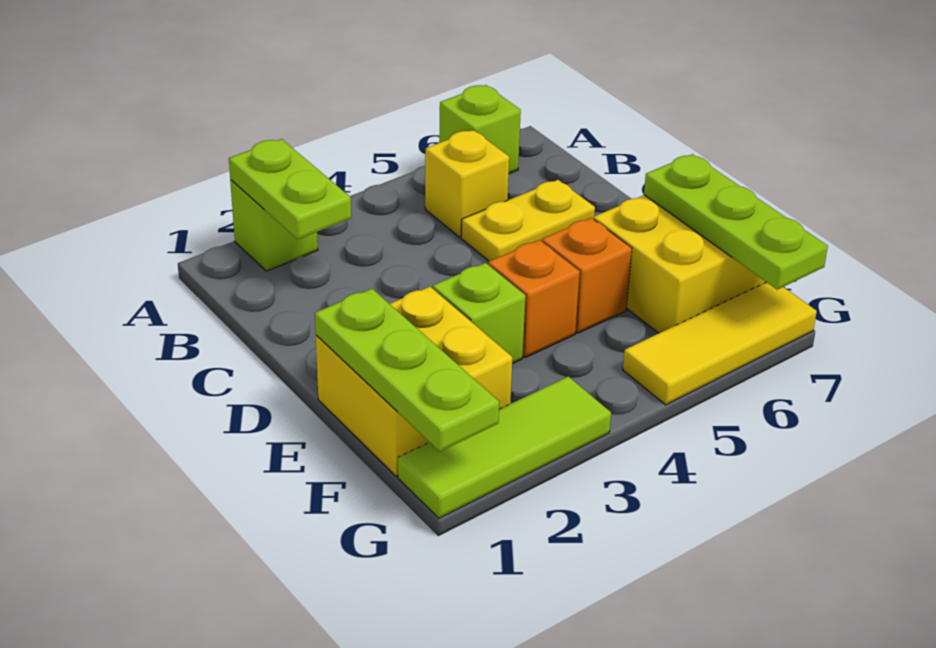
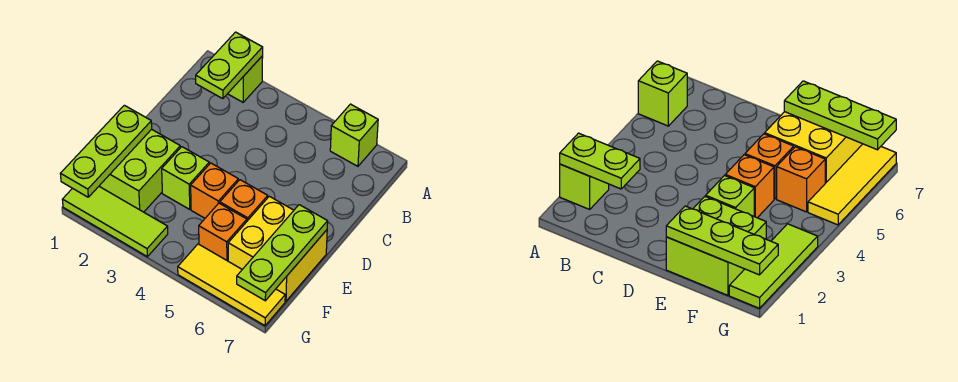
yellow brick B5 level 1 -> none
yellow plate C5:C6 level 1 -> none
yellow brick E1:F2 level 1 -> lime brick E1:F2 level 1
none -> orange brick F5 level 1

